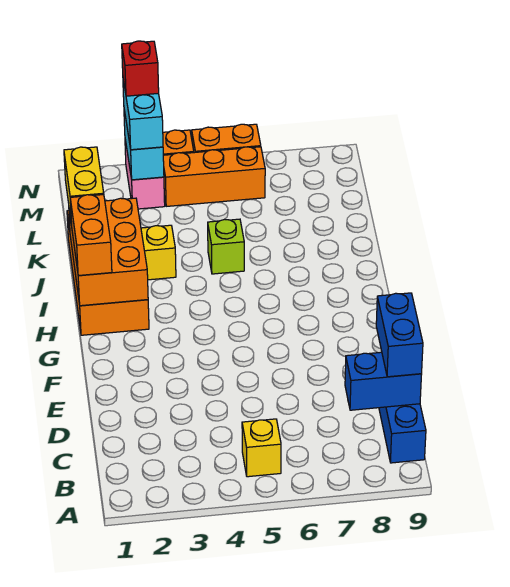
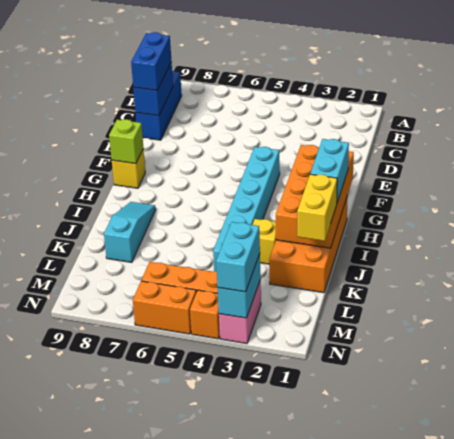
yellow brick B5 level 1 -> yellow brick G9 level 1
blue brick C8:C9 level 2 -> blue brick C9:D9 level 2
none -> cyan brick F4:K4 level 1
orange brick H1:J2 level 2 -> orange brick G1:J2 level 2
orange brick H1:I1 level 3 -> cyan brick H1:I1 level 3
none -> cyan slope I8:K8 level 1 top K
lime brick J5 level 1 -> lime brick G9 level 2
red brick N3 level 4 -> none

